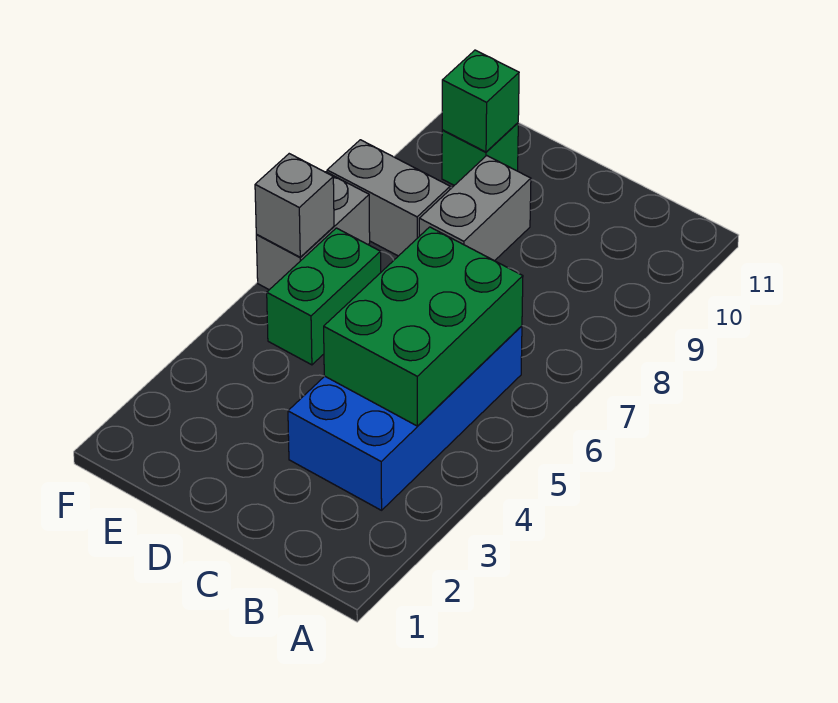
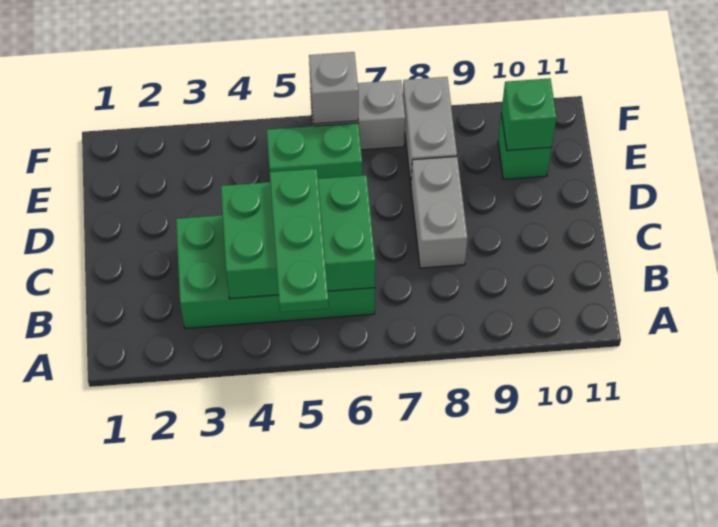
none -> green plate A5:C5 level 3
blue brick B3:C6 level 1 -> green brick B3:C6 level 1
grey brick D8:D9 level 1 -> grey brick C8:D8 level 1

